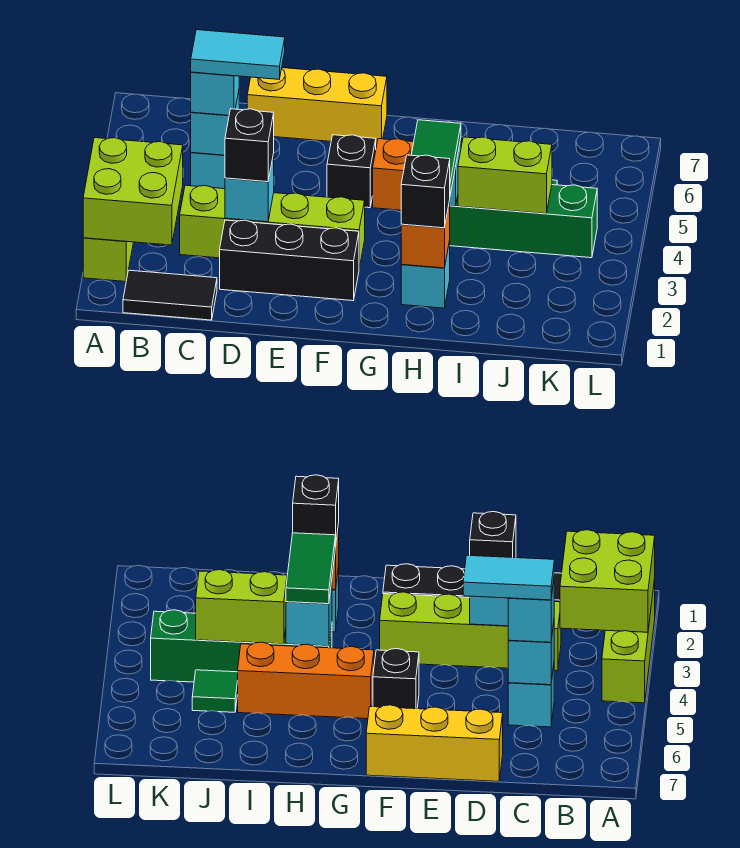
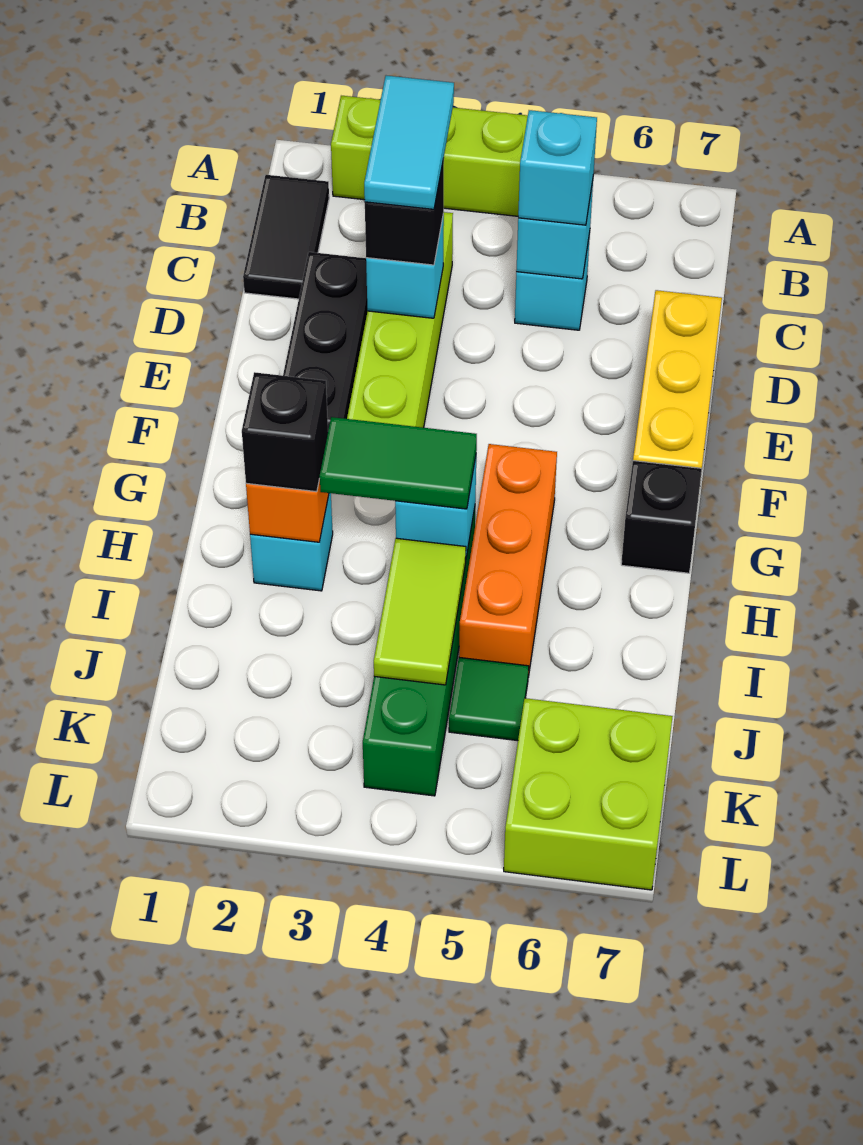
lime brick A2:B3 level 2 -> lime brick K6:L7 level 1
cyan tile C5:D5 level 4 -> cyan tile C3:D3 level 4
black brick F5 level 1 -> black brick G7 level 1
lime brick I4:J4 level 2 -> lime tile I4:J4 level 2

